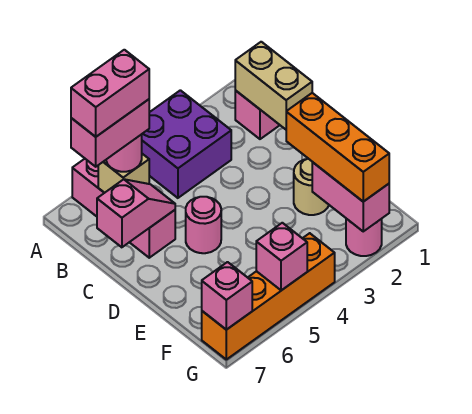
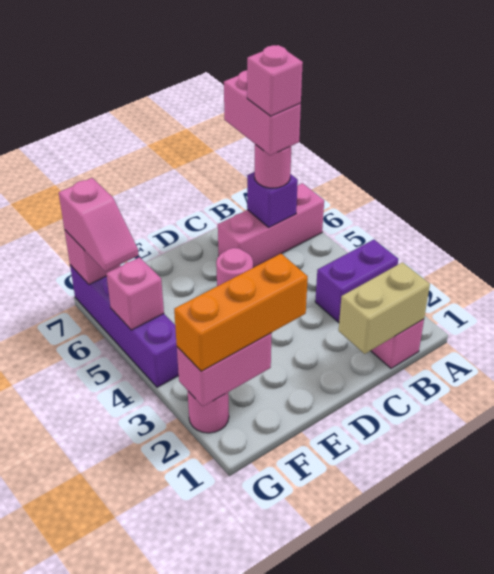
purple brick A3:B4 level 1 -> purple brick A3:B3 level 1
tan brick B6 level 2 -> purple brick B6 level 2
pink brick B6:B7 level 5 -> pink brick B6 level 5
pink slope C6:C7 level 2 top 7 -> pink slope G6:G7 level 3 top 7
tan round brick E2 level 1 -> none
orange brick G4:G7 level 1 -> purple brick G4:G7 level 1

